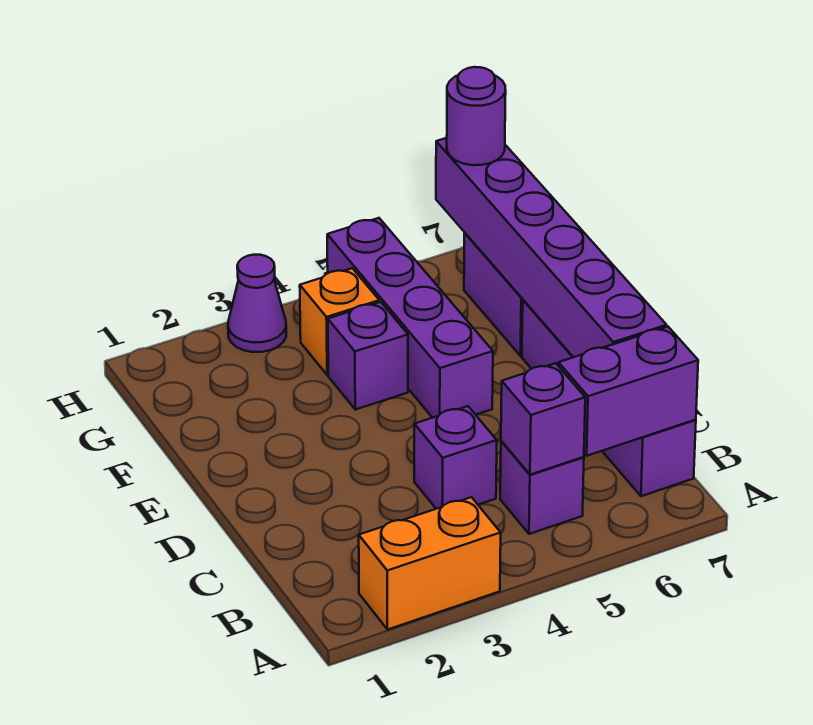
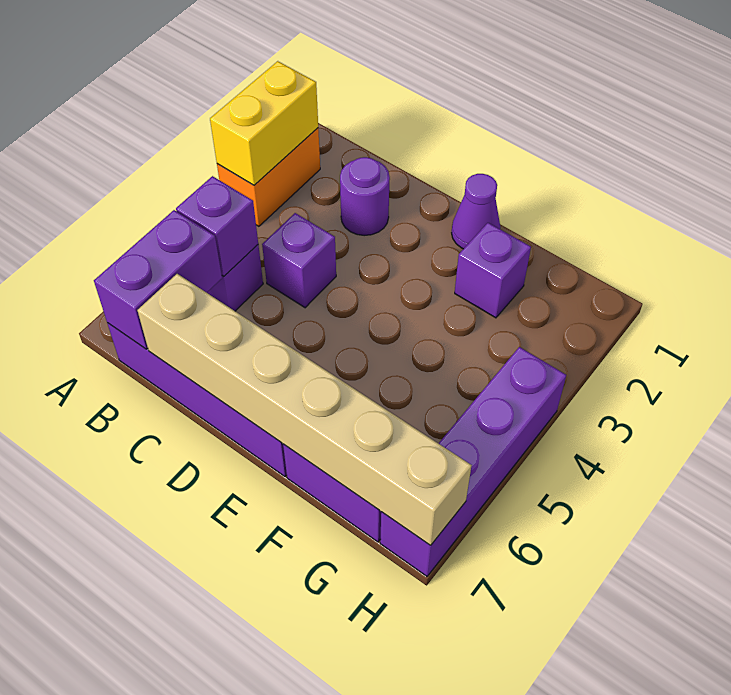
none -> yellow brick A2:A3 level 2
purple brick C7:H7 level 2 -> tan brick C7:H7 level 2
purple brick E5:H5 level 1 -> purple brick H4:H7 level 1
purple brick F4 level 1 -> purple brick F2 level 1
orange brick G4 level 1 -> none
purple cone H3 level 1 -> purple cone E1 level 1
purple round brick H7 level 3 -> purple round brick C2 level 1

